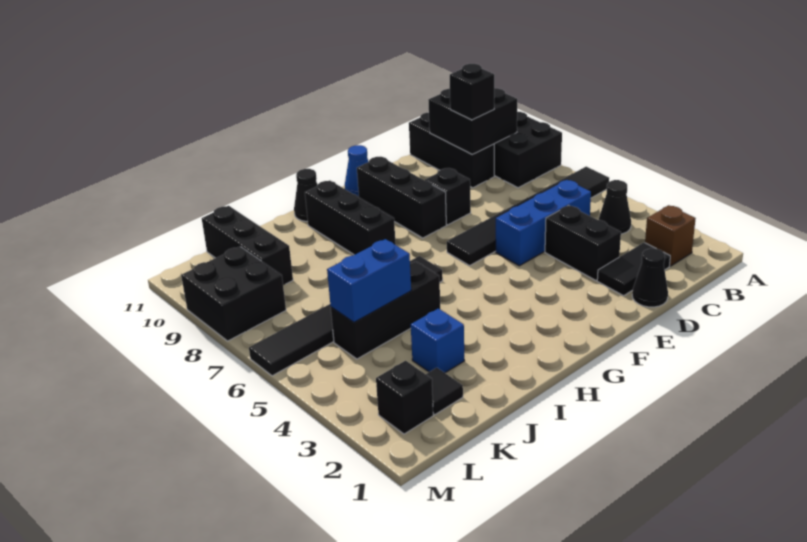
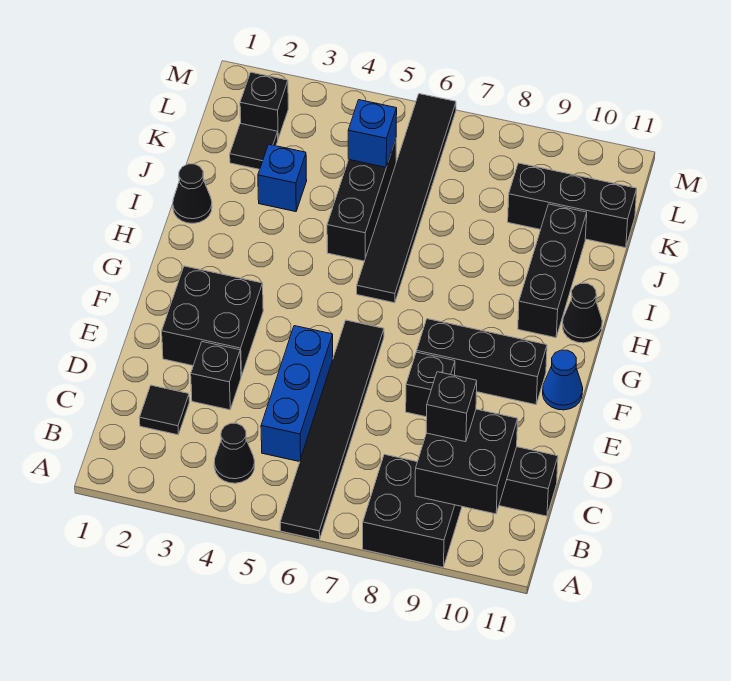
brown brick B2 level 1 -> none
black tile C2:D2 level 1 -> black tile C2 level 1
black cone D1 level 1 -> black cone I1 level 1
black brick D3:D4 level 1 -> black brick D3 level 1
black brick H8:H10 level 1 -> black brick H10:J10 level 1
blue brick J5:K5 level 2 -> blue brick K5 level 2
black brick L8:M9 level 1 -> black brick E2:F3 level 1

